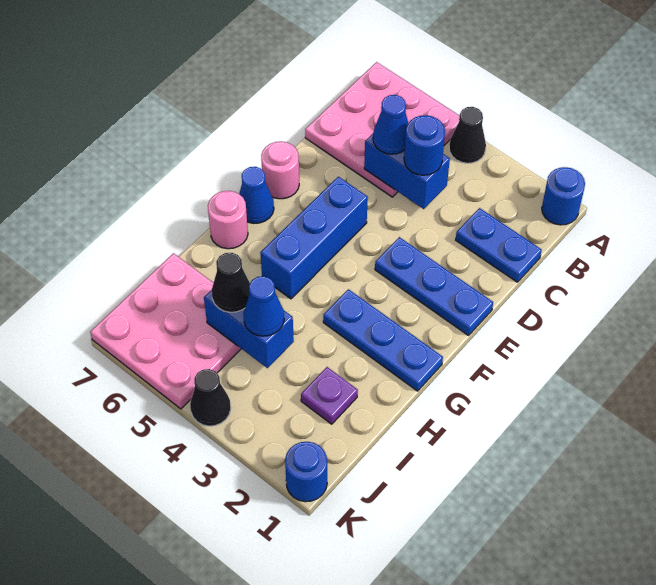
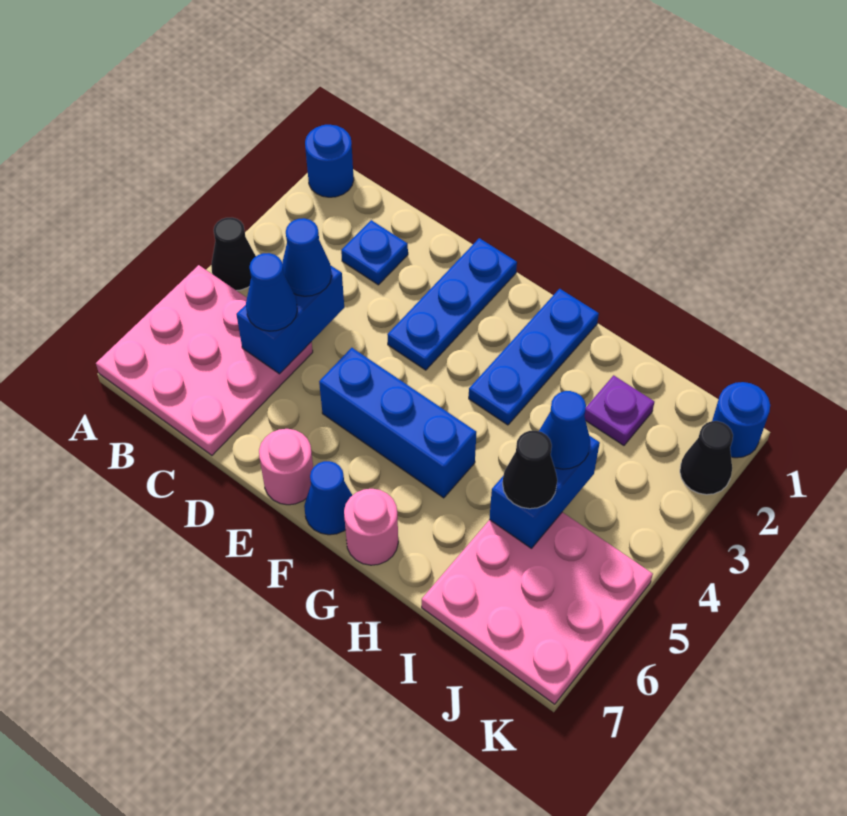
blue plate C1:C2 level 1 -> blue plate C2 level 1
blue round brick C4 level 3 -> blue cone C4 level 3
black cone K4 level 1 -> black cone K2 level 1

